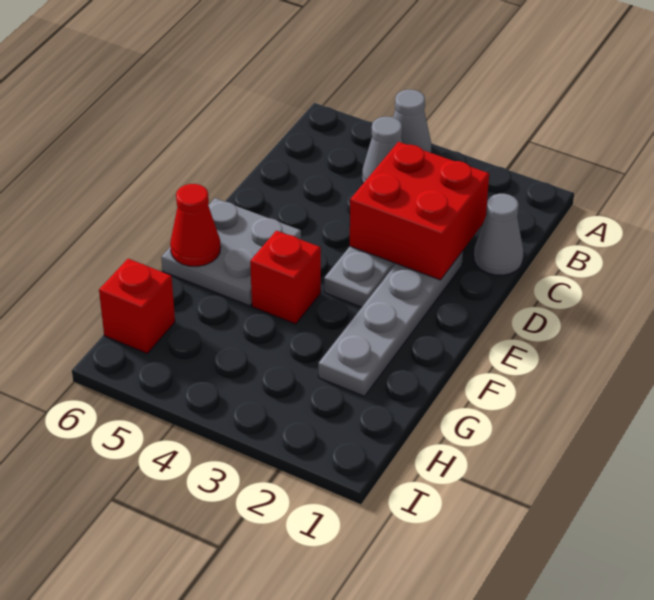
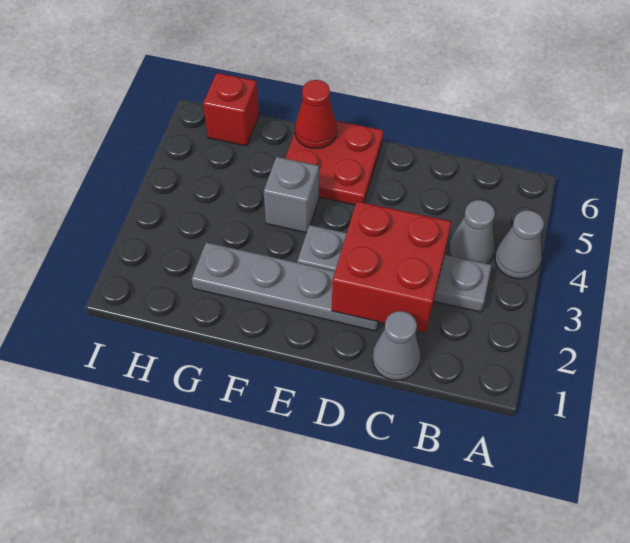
grey plate E5:F6 level 1 -> red plate E5:F6 level 1
red brick F4 level 1 -> grey brick F4 level 1

